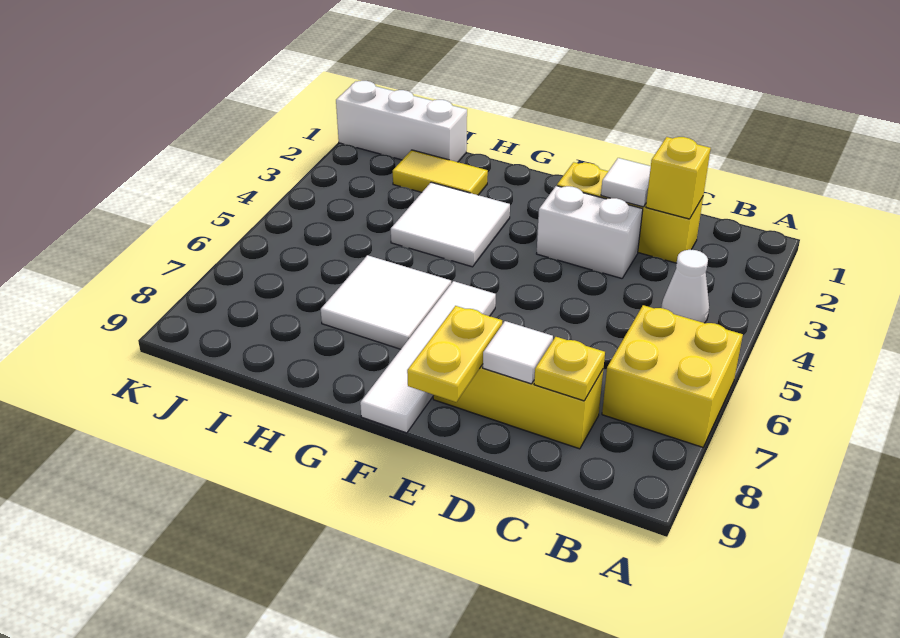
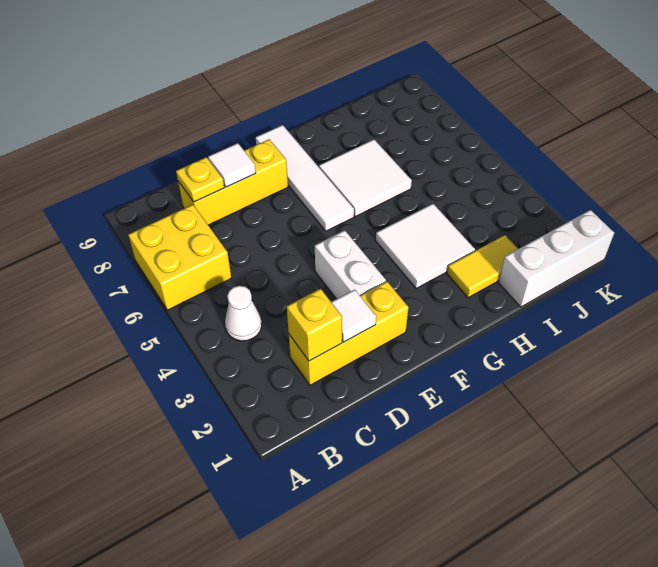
white brick D3:E3 level 1 -> white brick E3:E4 level 1
yellow plate E8:E9 level 2 -> none

